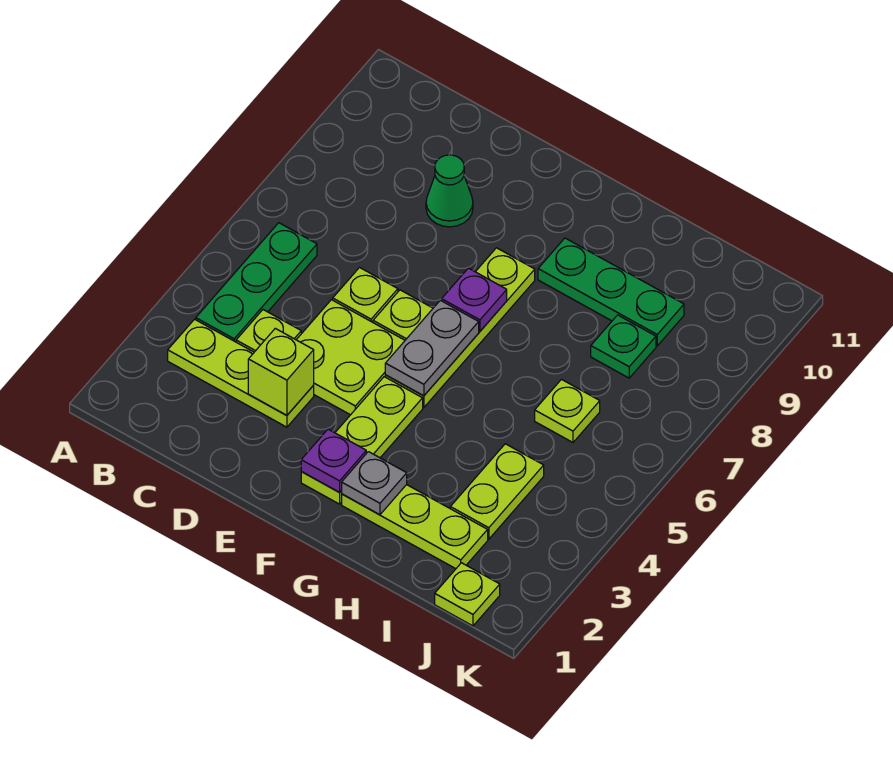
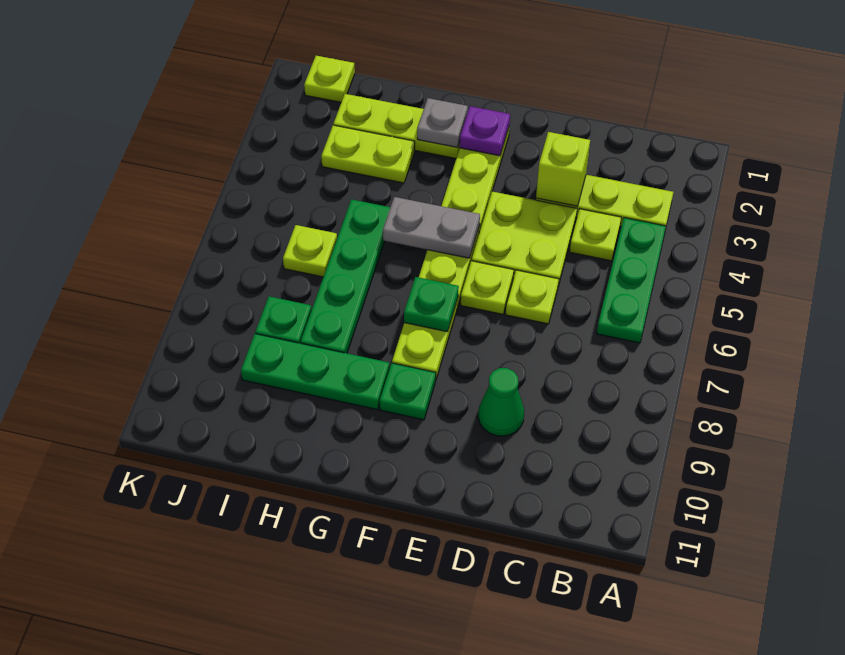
grey plate F5:F6 level 2 -> grey plate F5:G5 level 2
purple plate F7 level 2 -> green plate F7 level 2
none -> green plate F9 level 1
none -> green plate H5:H8 level 1
lime plate I3:I4 level 1 -> lime plate H3:I3 level 1

